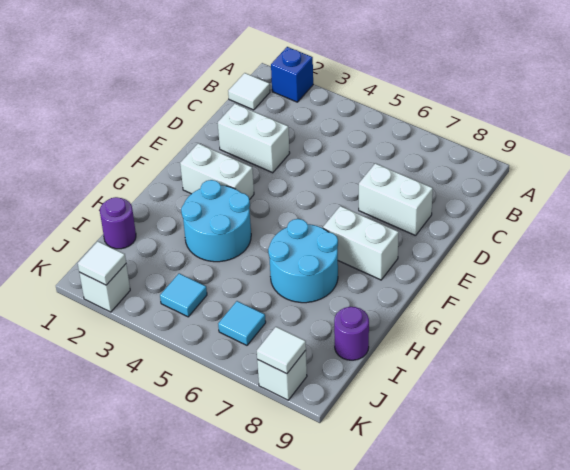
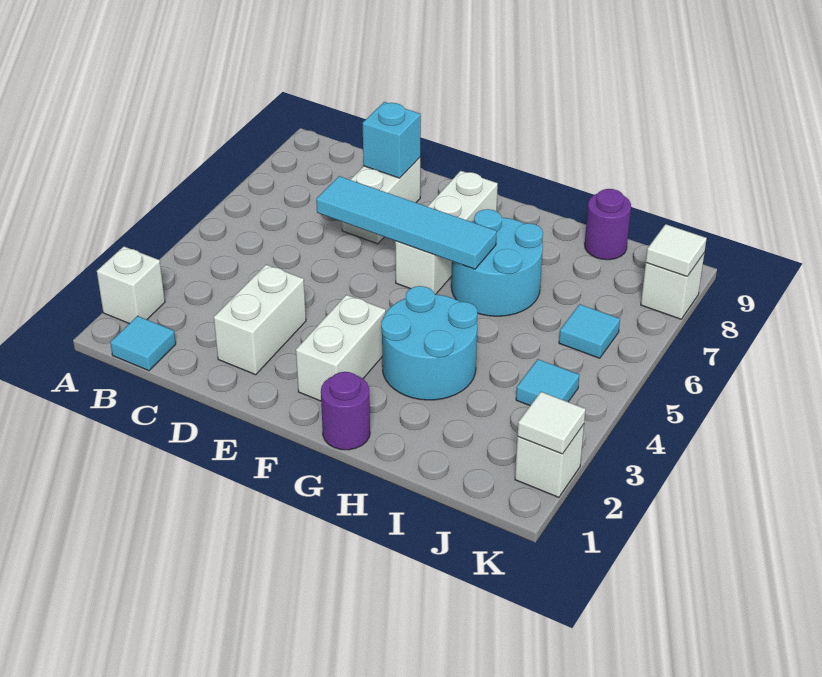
blue brick A2 level 1 -> white brick A2 level 1
white tile B1 level 1 -> cyan tile B1 level 1
none -> cyan tile D6:G6 level 2
none -> cyan brick D8 level 2
white brick F7:F8 level 1 -> white brick F6:F8 level 1
purple round brick I1 level 1 -> purple round brick G1 level 1

